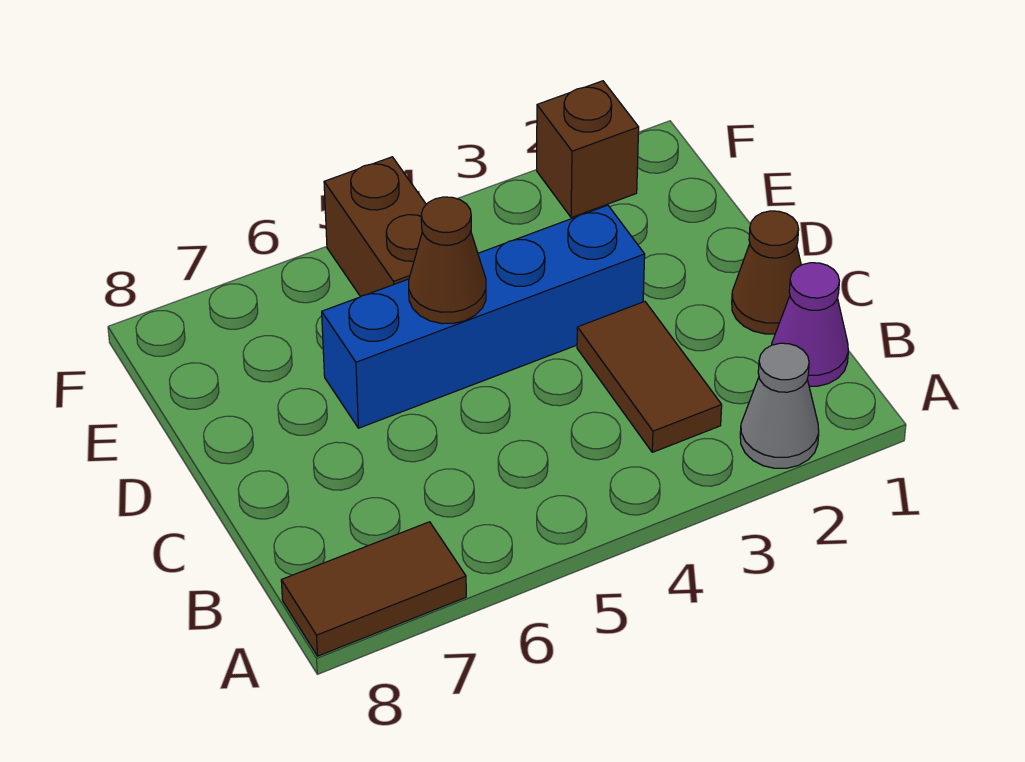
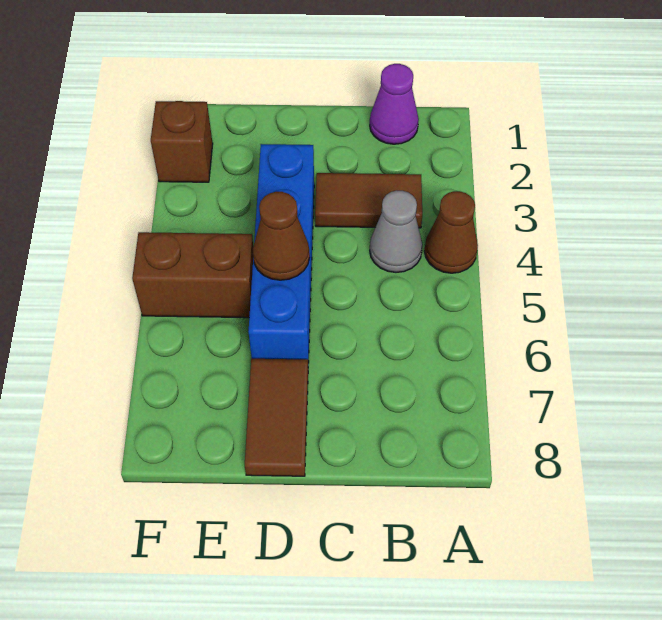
grey cone A2 level 1 -> grey cone B4 level 1
brown tile A7:A8 level 1 -> brown tile D7:D8 level 1
brown cone C1 level 1 -> brown cone A4 level 1

